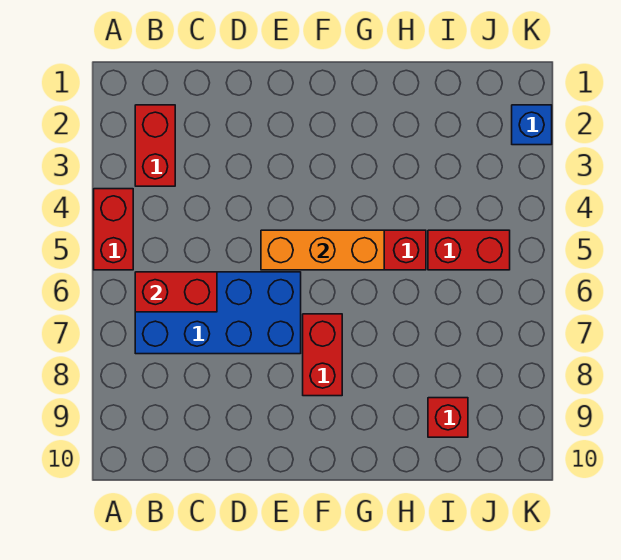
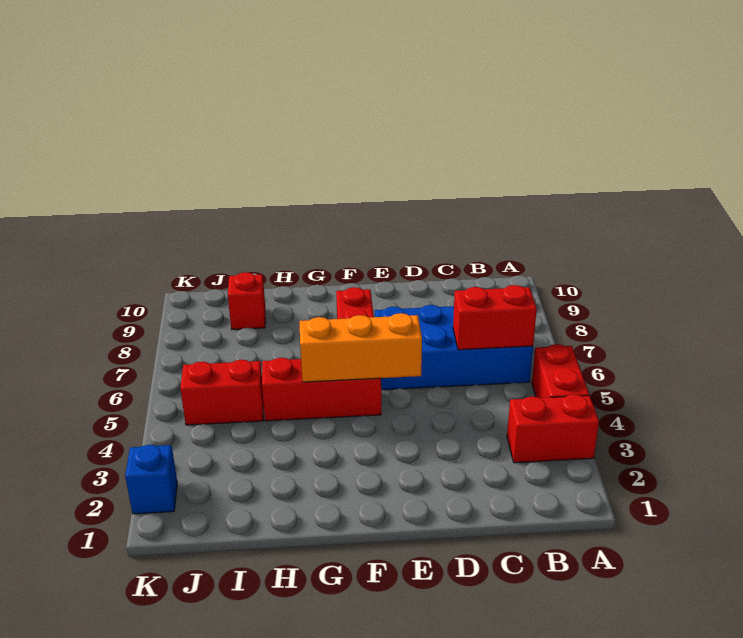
red brick B2:B3 level 1 -> red brick A3:B3 level 1

